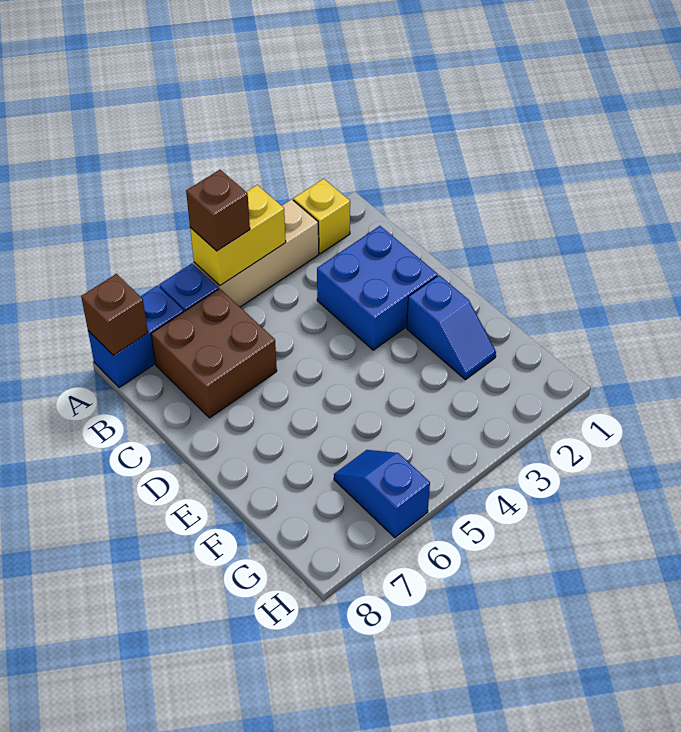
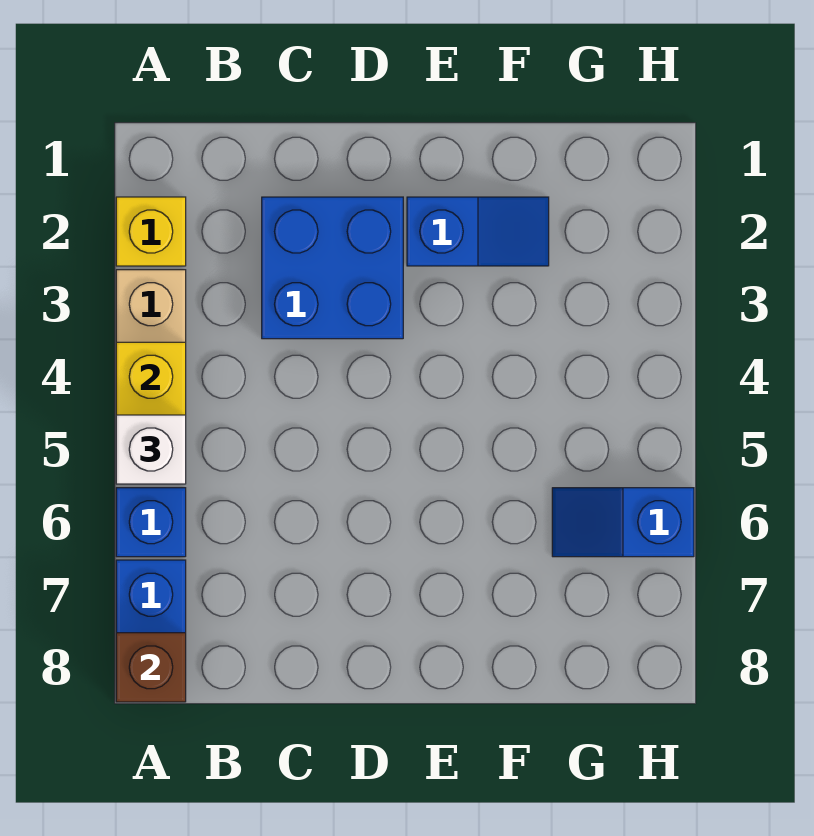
brown brick A5 level 3 -> white brick A5 level 3
brown brick B6:C7 level 1 -> none

